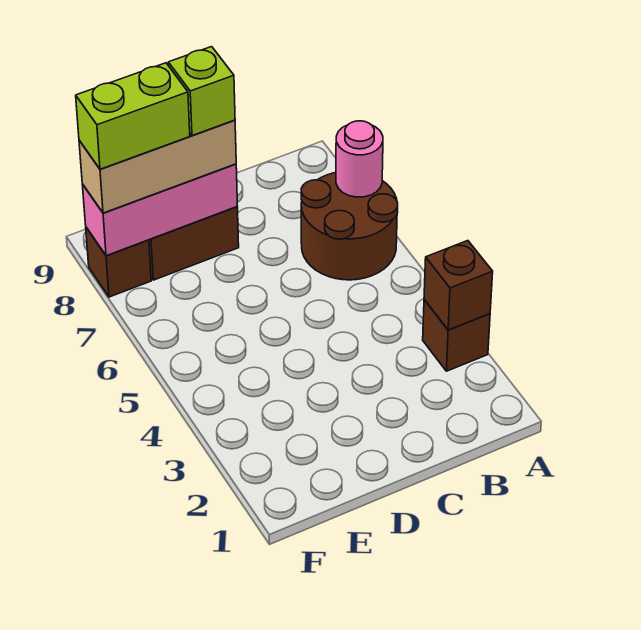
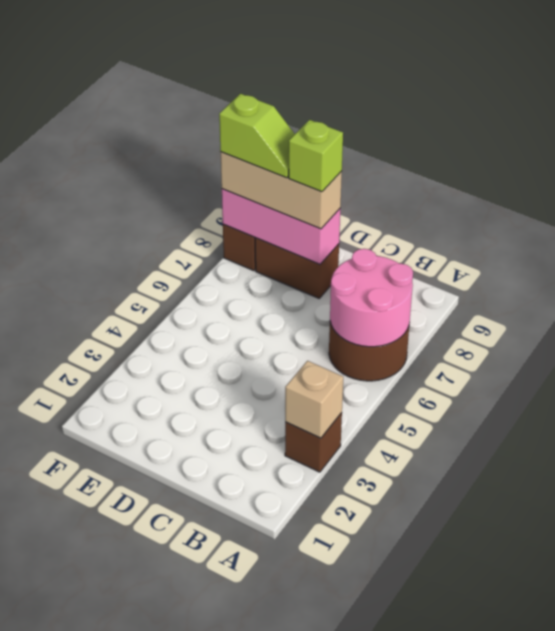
brown brick A3 level 2 -> tan brick A3 level 2
pink round brick A7 level 2 -> pink round brick A6:B7 level 2
lime brick E8:F8 level 4 -> lime slope E8:F8 level 4 top F

